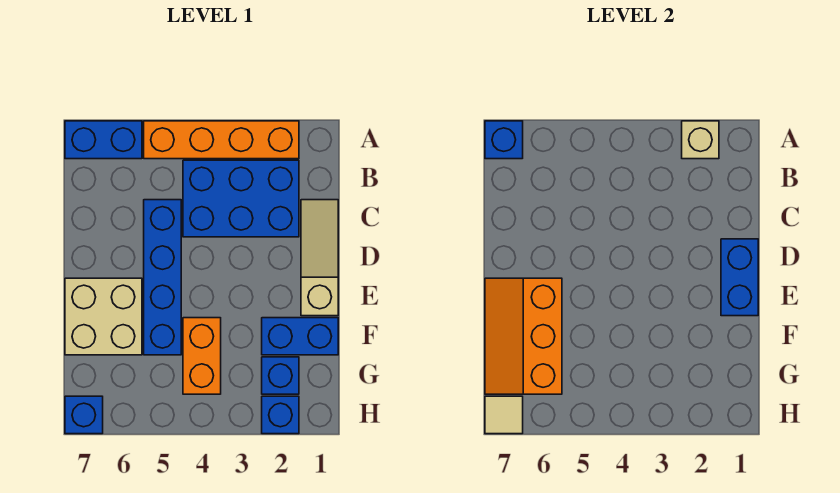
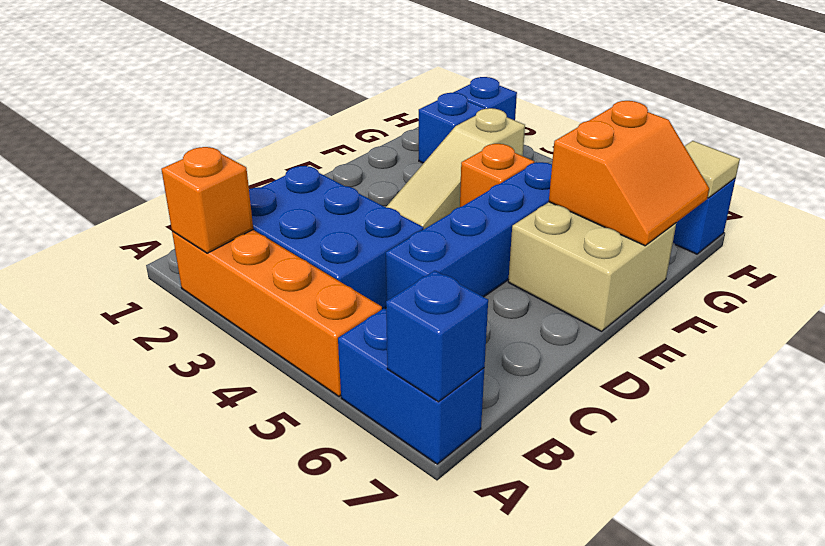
tan brick A2 level 2 -> orange brick A2 level 2
tan slope C1:E1 level 1 top E -> tan slope E3:G3 level 1 top G
blue brick D1:E1 level 2 -> none
orange slope E6:G7 level 2 top 6 -> orange slope F6:G7 level 2 top 6
blue brick F1:F2 level 1 -> none
orange brick F4:G4 level 1 -> orange brick F4 level 1

